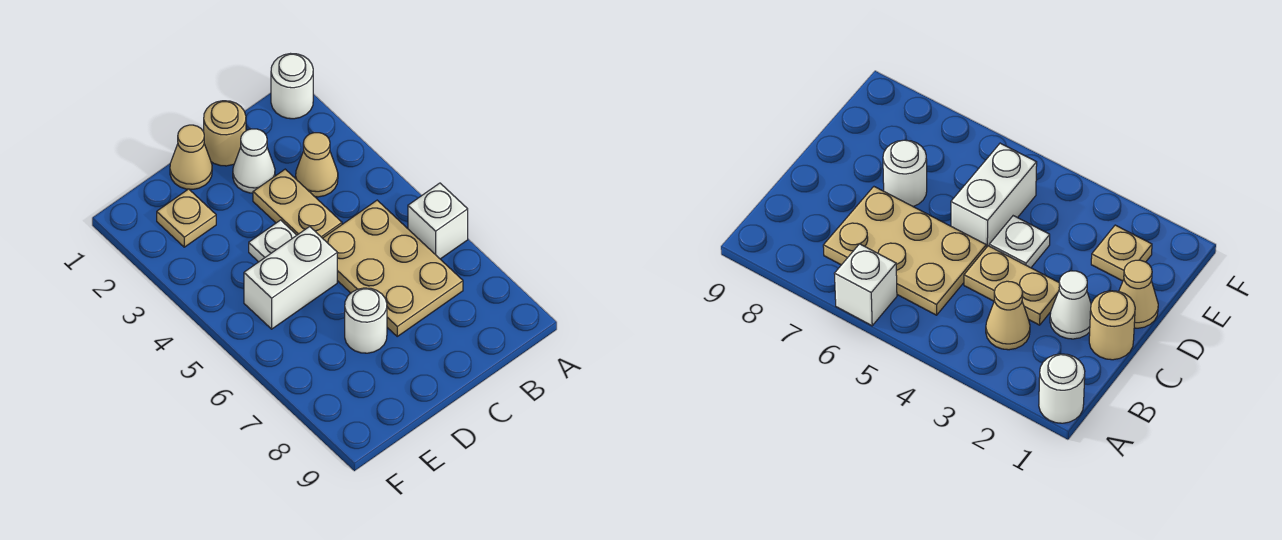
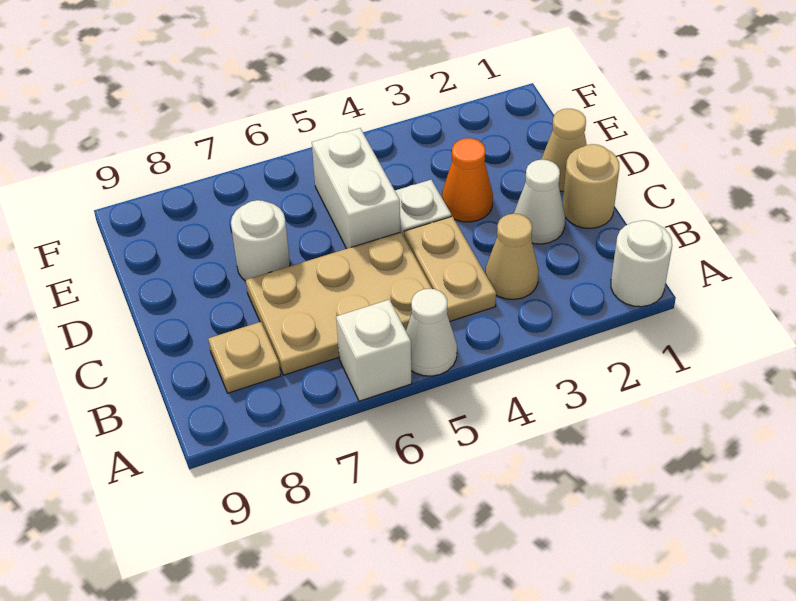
none -> white cone A5 level 1
tan plate C3:C4 level 1 -> tan plate B4:C4 level 1
none -> orange cone D3 level 1
tan plate E2 level 1 -> tan plate B8 level 1

